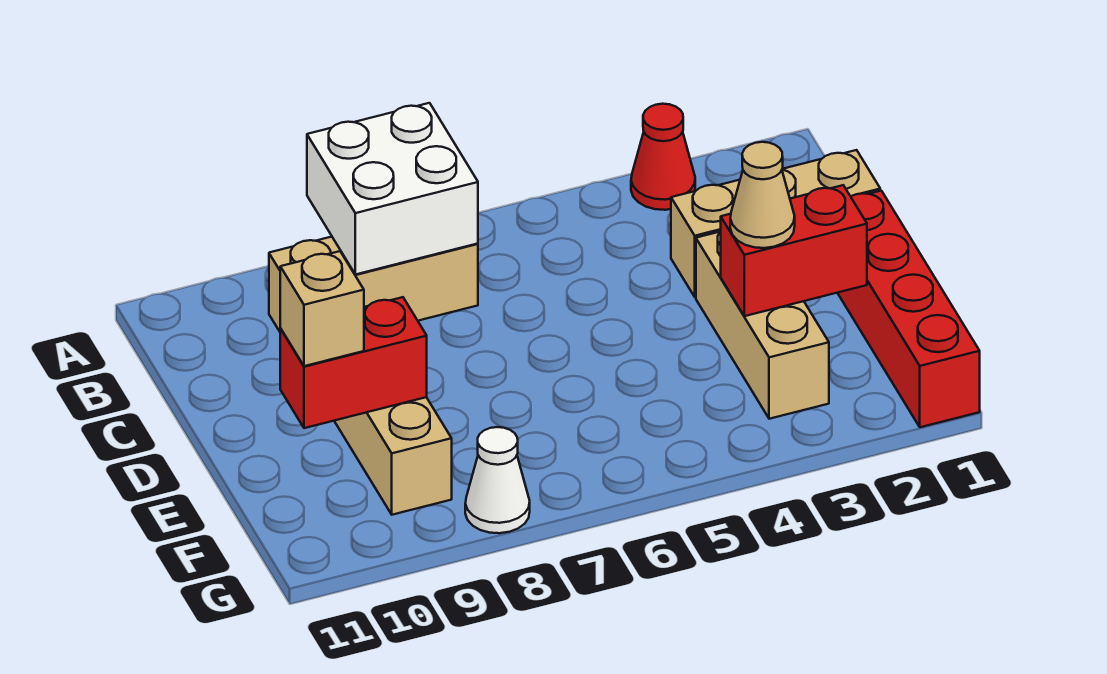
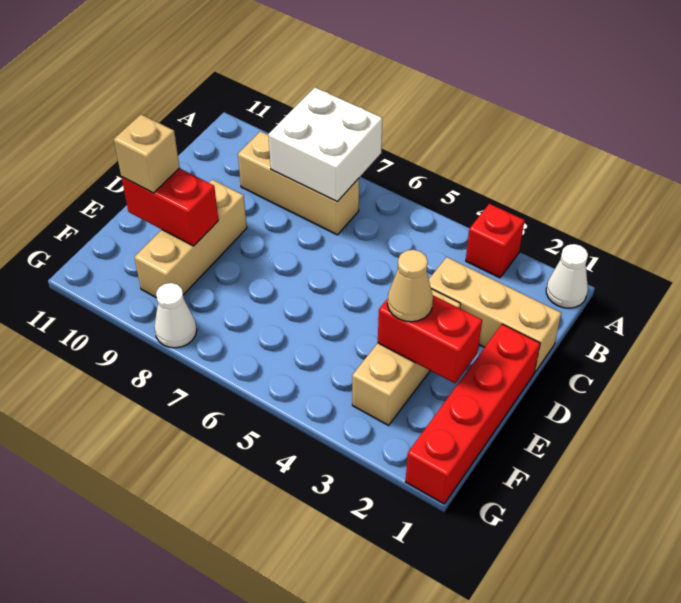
none -> white cone A1 level 1
red cone A3 level 1 -> red brick A3 level 1

